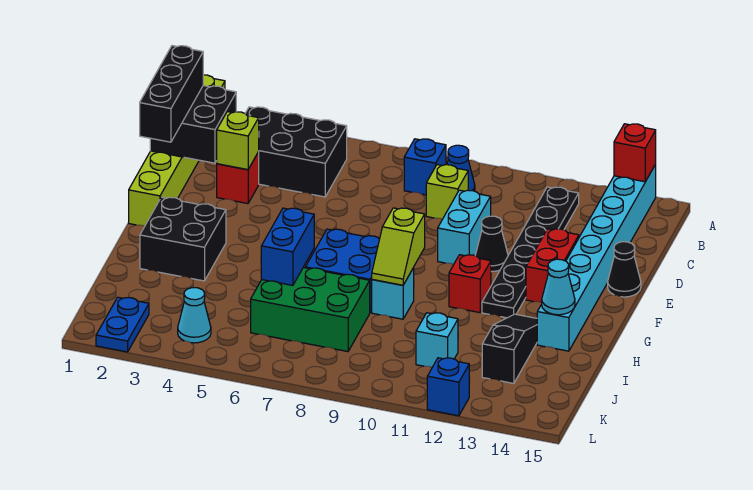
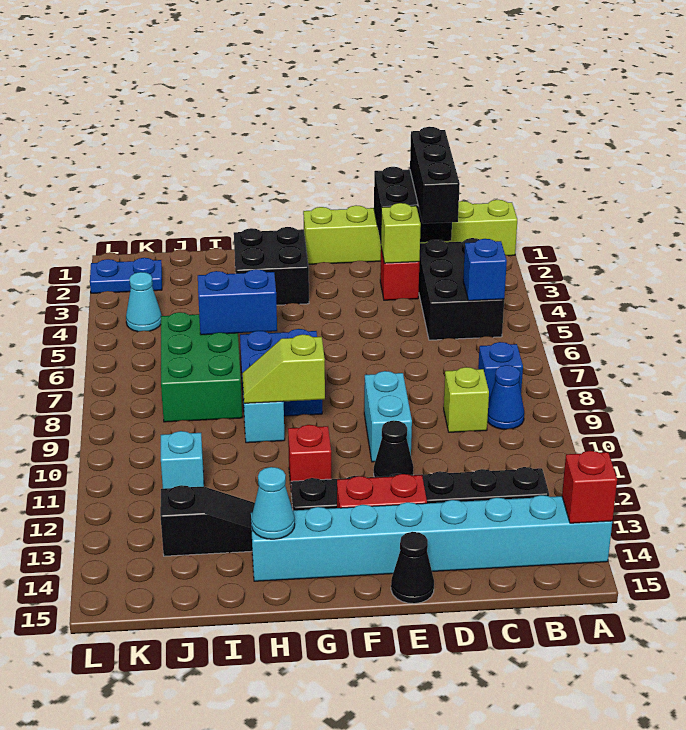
black brick C1:E1 level 3 -> black brick C1:C3 level 3
cyan brick D10:E10 level 1 -> cyan brick E9:E10 level 1
blue brick L12 level 1 -> blue brick B5 level 2

